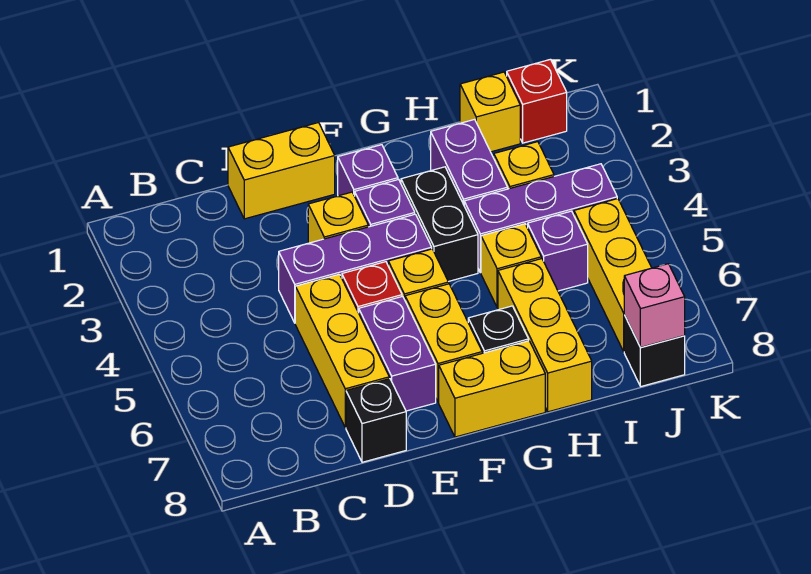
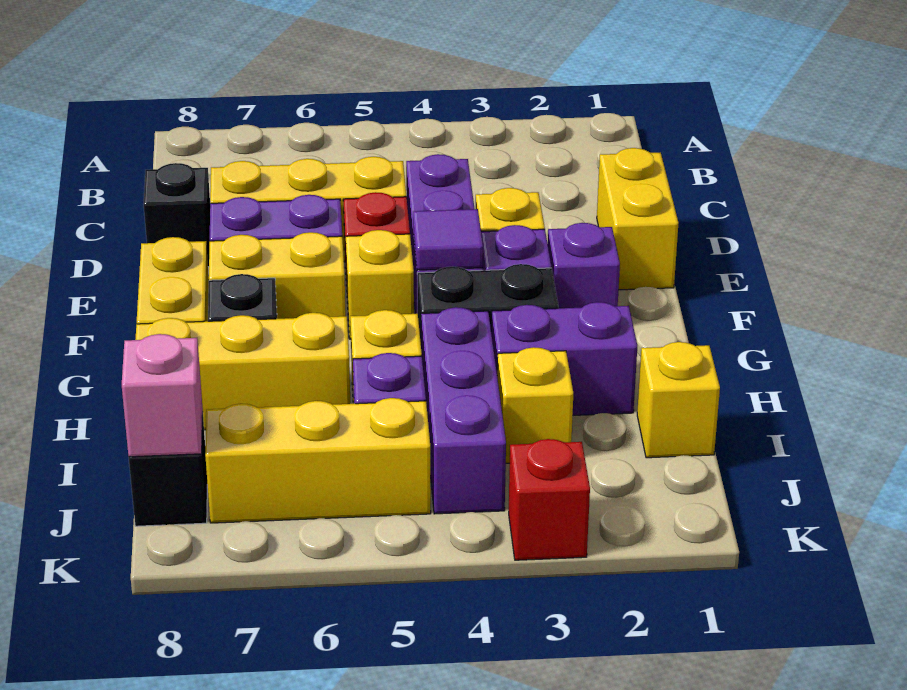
none -> purple tile F4 level 2
red brick J1 level 1 -> red brick K3 level 1

